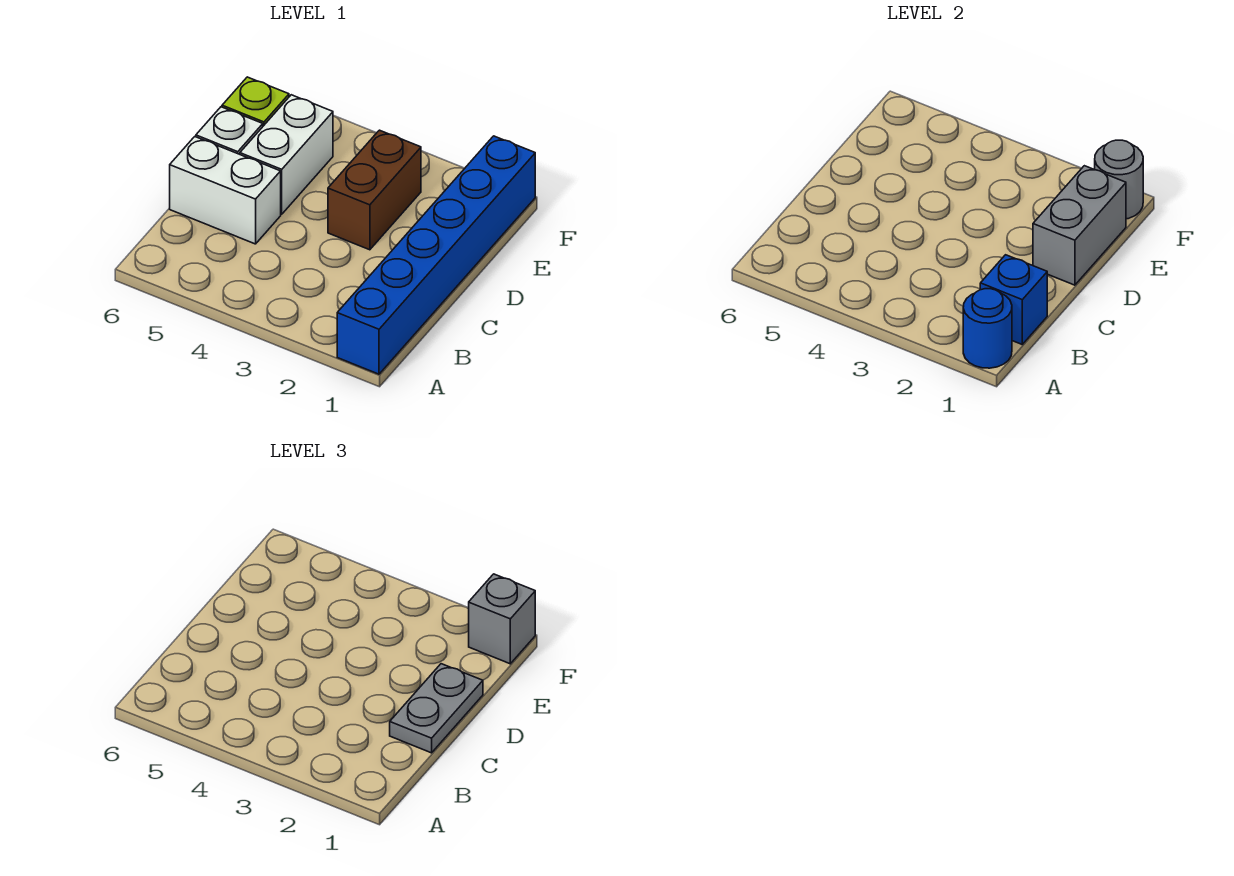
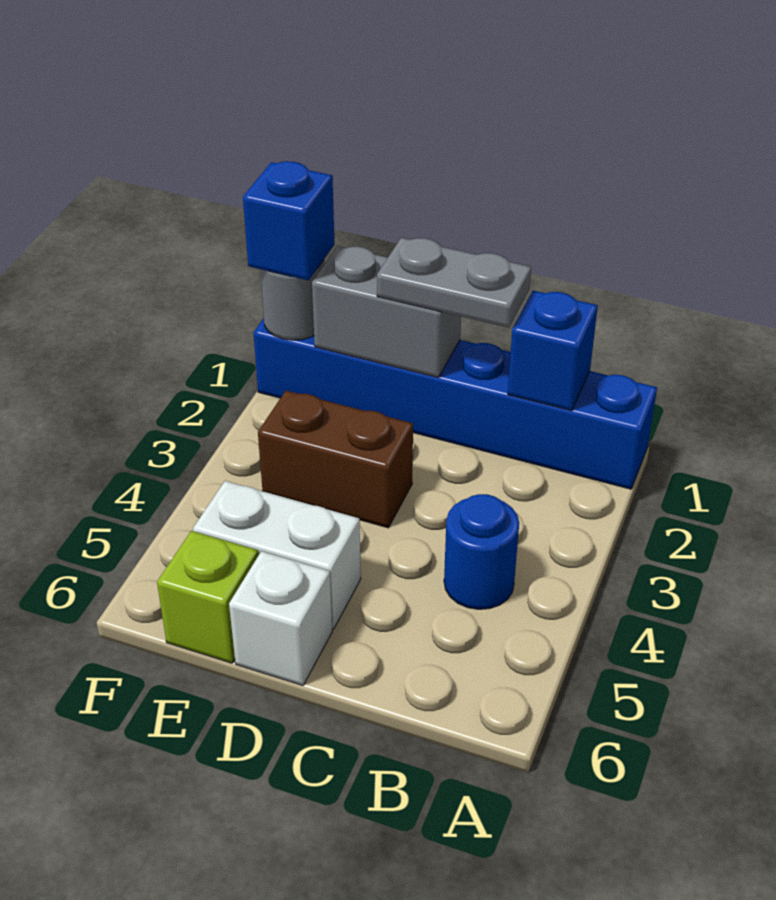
blue round brick A1 level 2 -> blue round brick B4 level 1
white brick C5:C6 level 1 -> none
grey brick F1 level 3 -> blue brick F1 level 3

